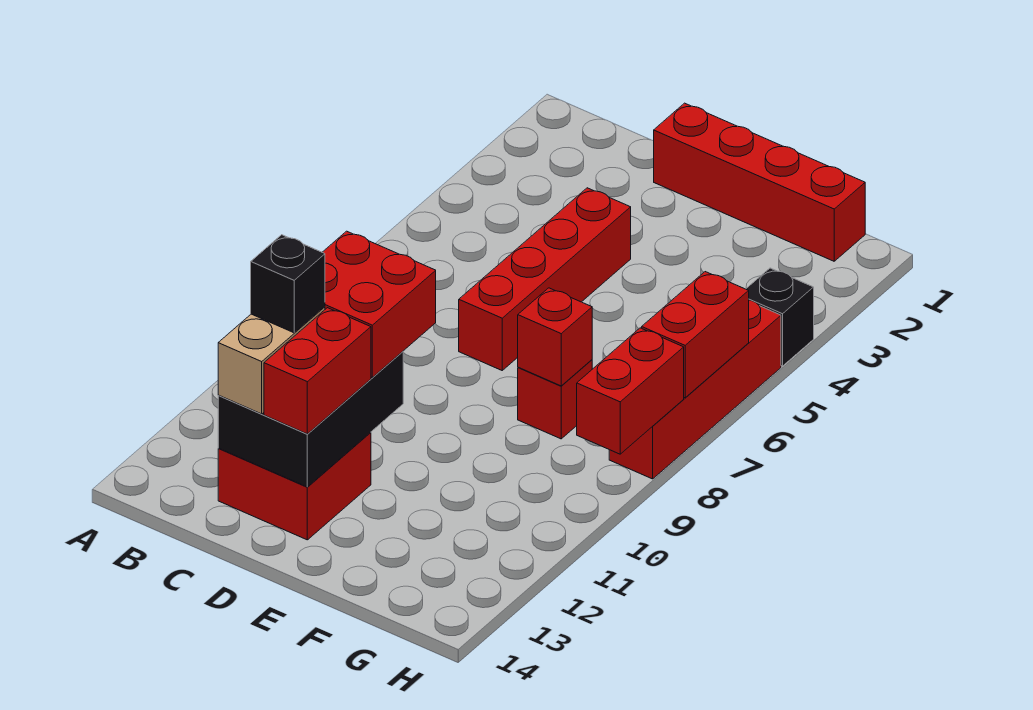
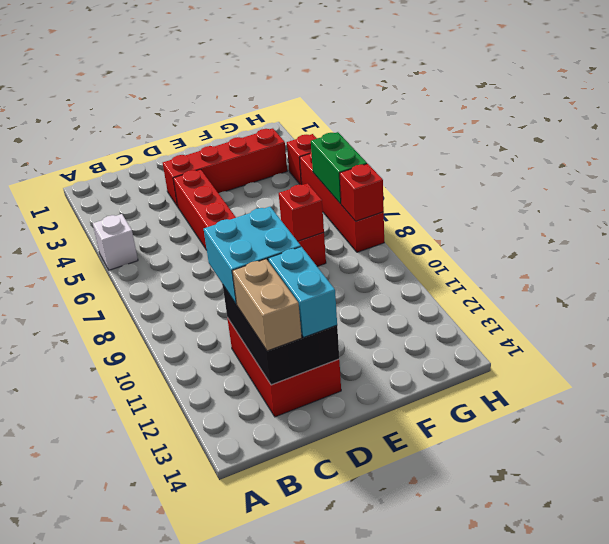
none -> white brick A5 level 1
red brick C10:D11 level 3 -> cyan brick C10:D11 level 3
red brick C12:D13 level 1 -> red brick C11:D13 level 1
black brick C12 level 4 -> none
red brick D1:G1 level 1 -> red brick D3:G3 level 1
red brick D12:D13 level 3 -> cyan brick D12:D13 level 3
black brick H4 level 1 -> red brick H4 level 1
red brick H6:H7 level 2 -> green brick H6:H7 level 2
red brick H8:H9 level 2 -> red brick H8 level 2

